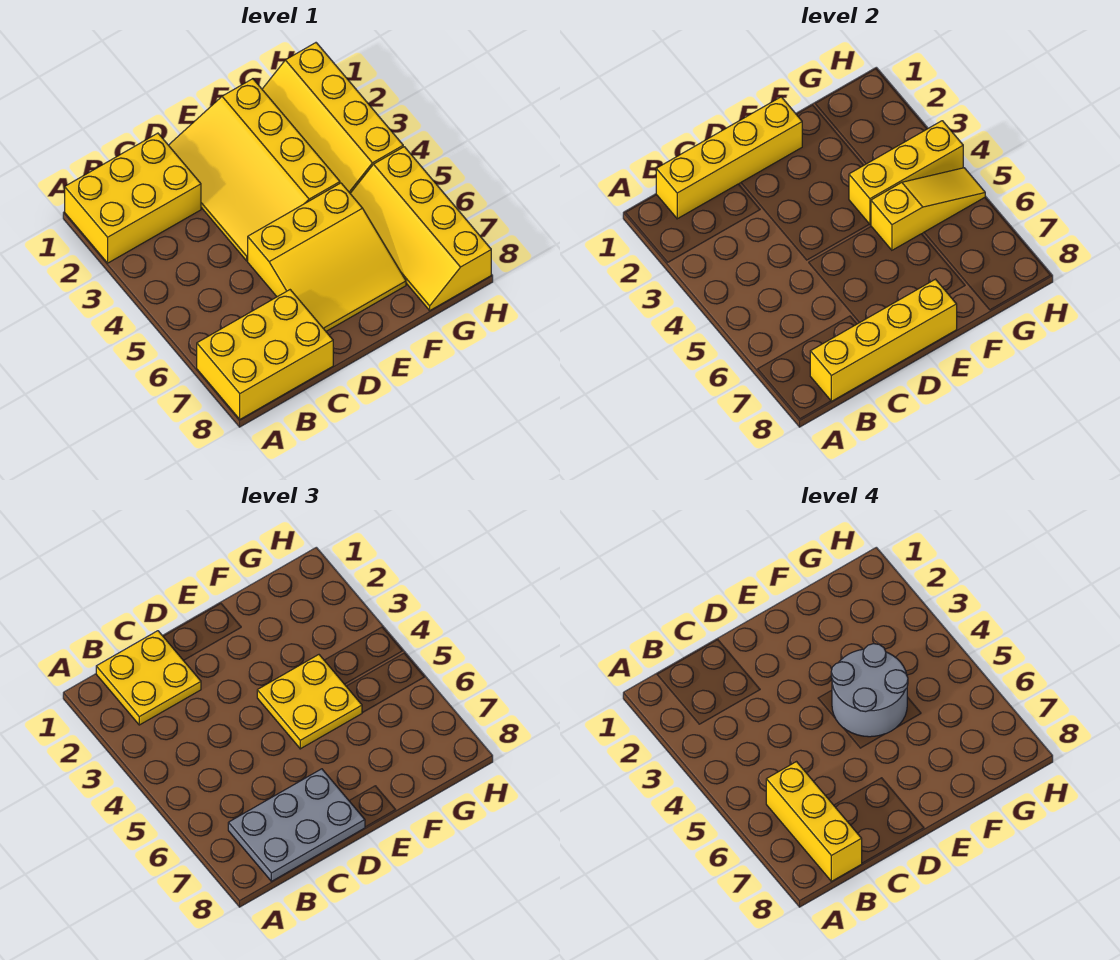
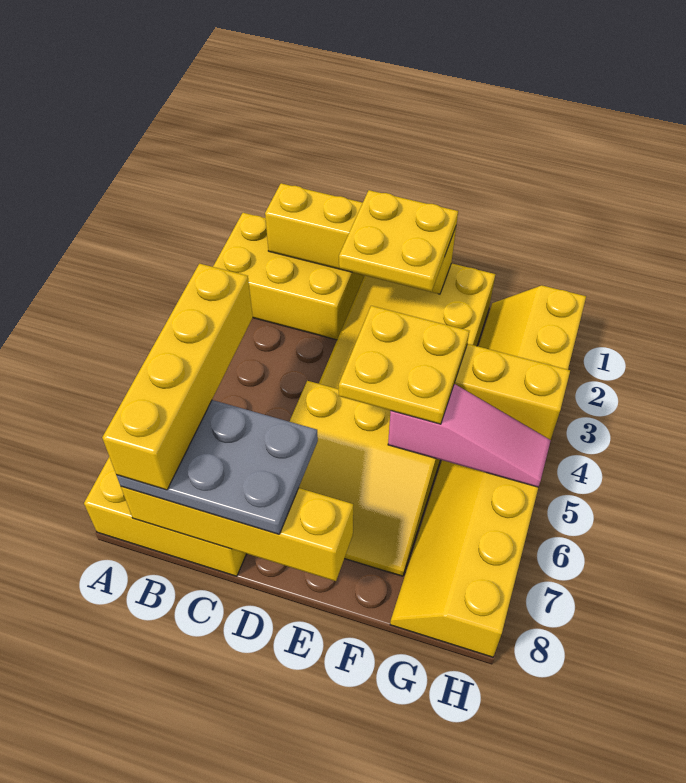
yellow plate B1:C2 level 3 -> yellow plate D1:E2 level 3
yellow brick B6:B8 level 4 -> yellow brick B5:B8 level 4
grey round brick E4:F5 level 4 -> none
yellow slope F5:H5 level 2 top F -> pink slope F5:H5 level 2 top F

